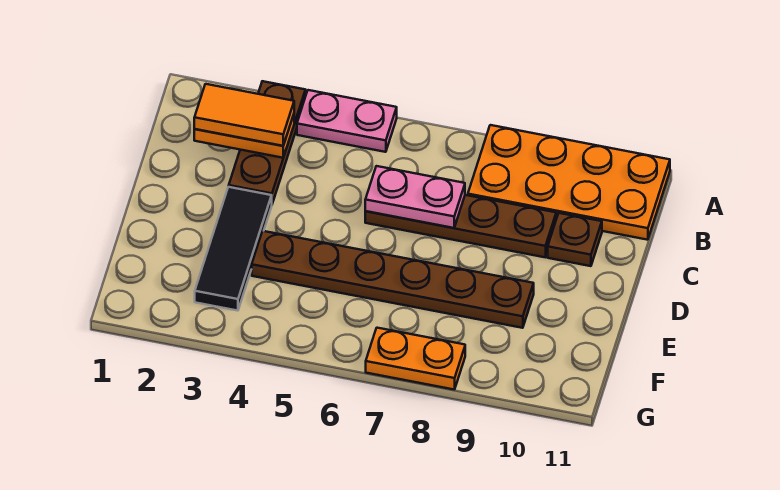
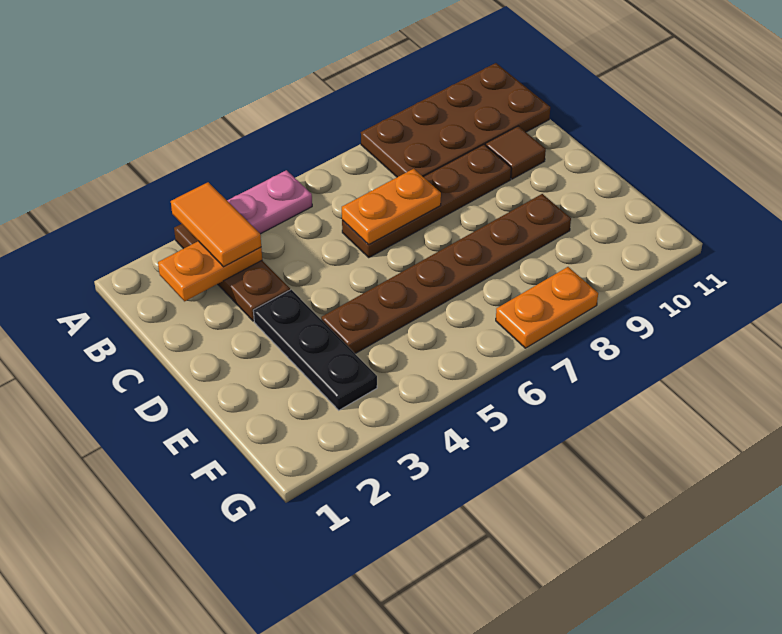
orange plate A8:B11 level 1 -> brown plate A8:B11 level 1
orange tile B2:B3 level 3 -> orange tile A3:B3 level 3
pink plate C6:C7 level 2 -> orange plate C6:C7 level 2
brown plate C10 level 1 -> brown tile C10 level 1
black tile D3:F3 level 1 -> black plate D3:F3 level 1

